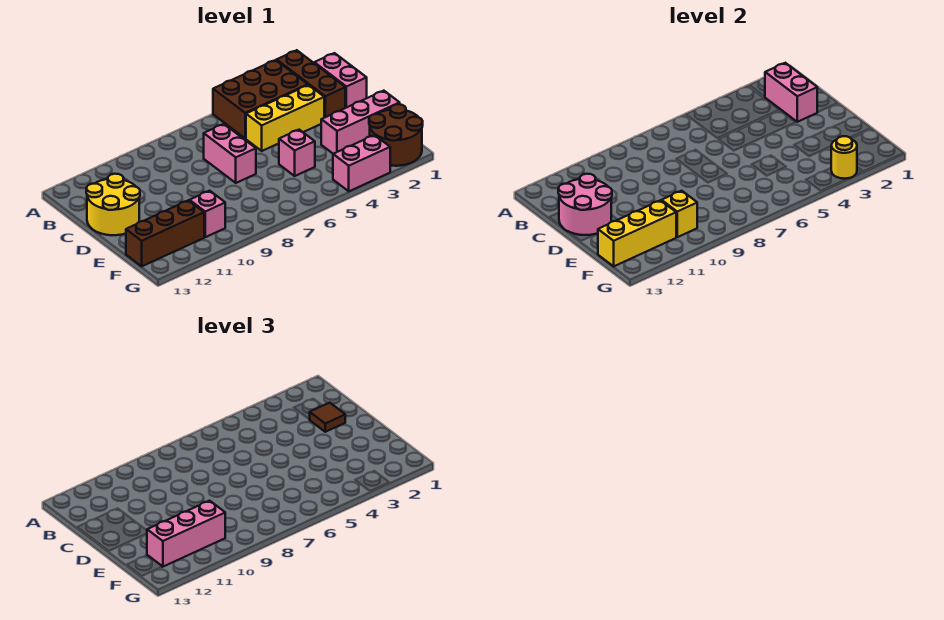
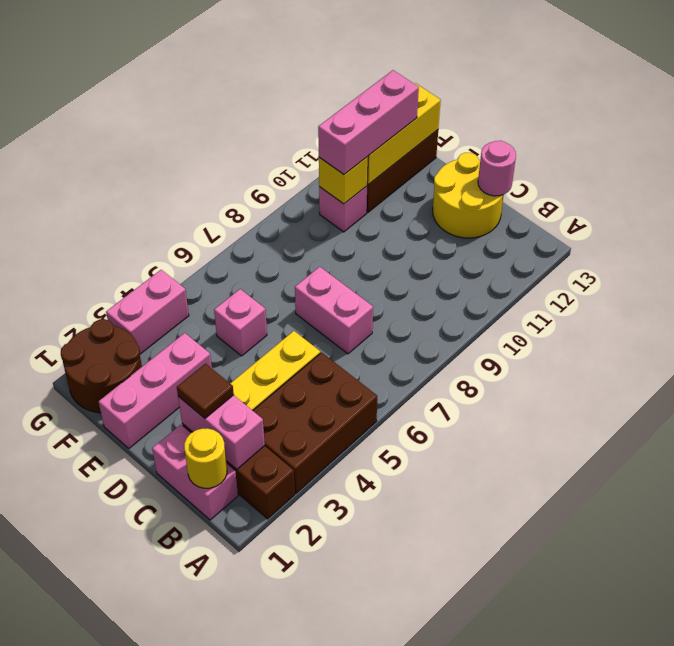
pink round brick C12:D13 level 2 -> pink round brick C13 level 2
yellow round brick G3 level 2 -> yellow round brick B1 level 2

